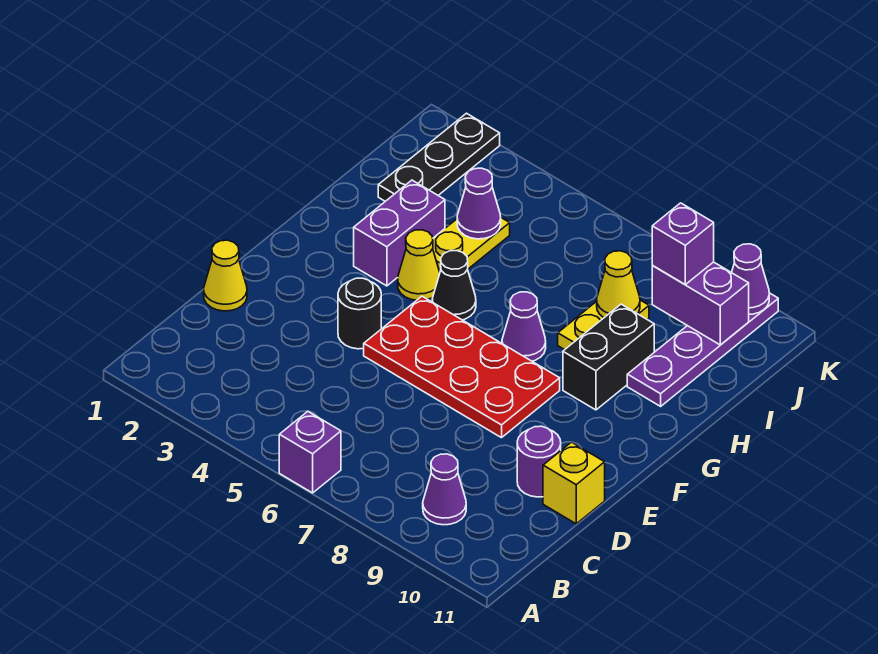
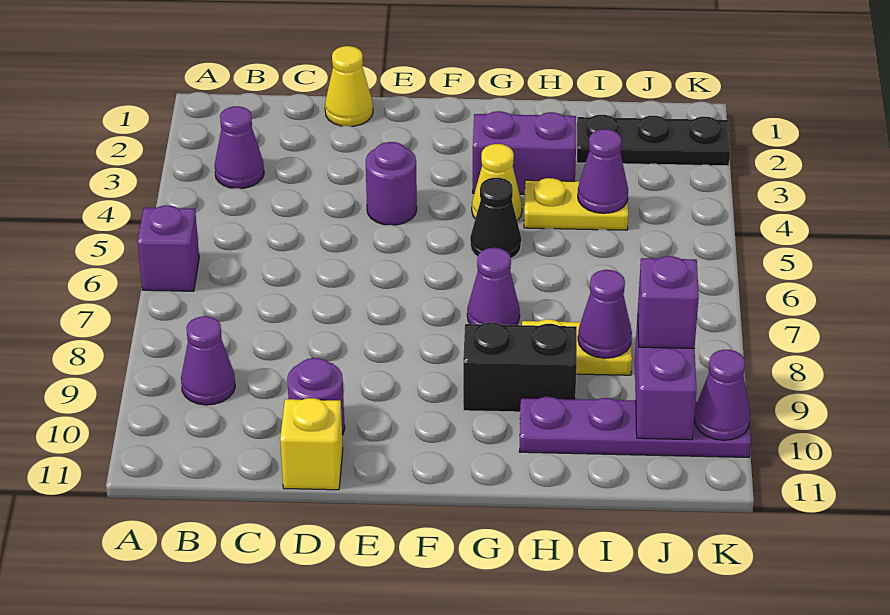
none -> purple cone B3 level 1
black round brick E4 level 1 -> purple round brick E4 level 1
red plate E5:F8 level 1 -> none
yellow cone I8 level 2 -> purple cone I8 level 2

